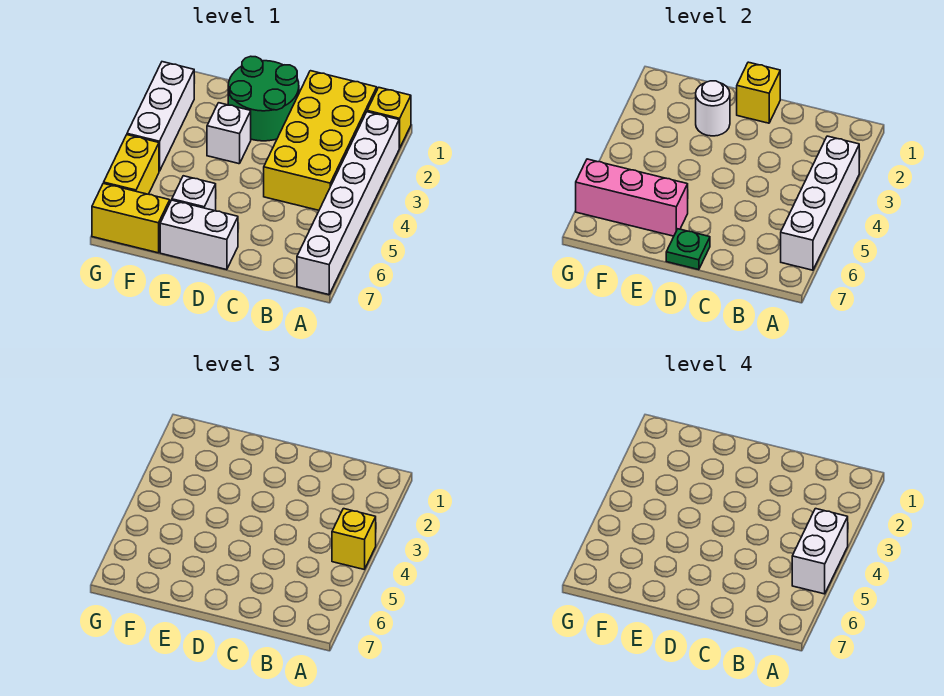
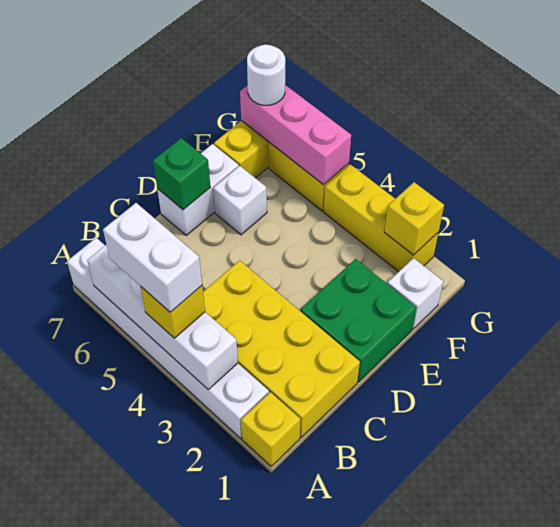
green round brick D1:E2 level 1 -> green brick D1:E2 level 1
yellow brick D1 level 2 -> yellow brick G2 level 2
green plate D7 level 2 -> green brick D7 level 2
white round brick E2 level 2 -> white round brick G7 level 3
white brick E3 level 1 -> white brick F1 level 1
pink brick E6:G6 level 2 -> pink brick G5:G7 level 2
white brick G2:G4 level 1 -> yellow brick G2:G4 level 1

